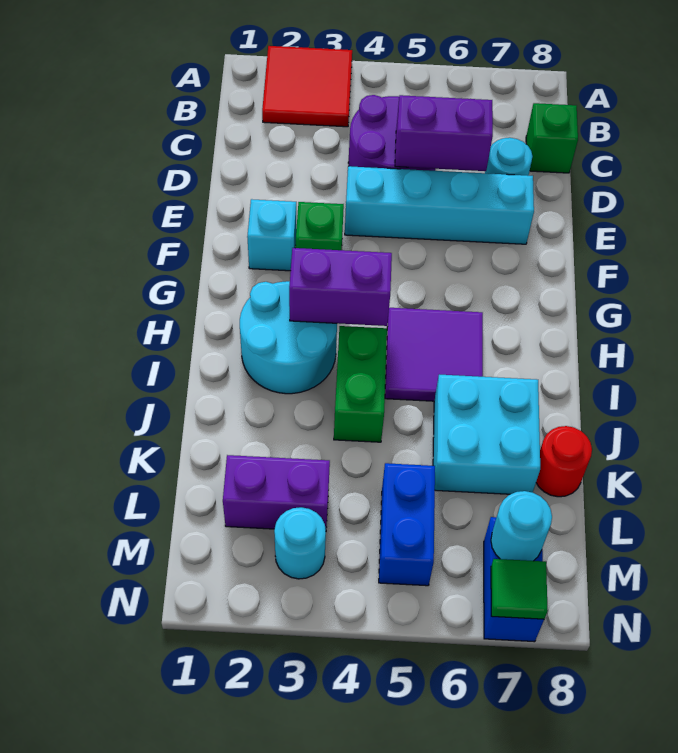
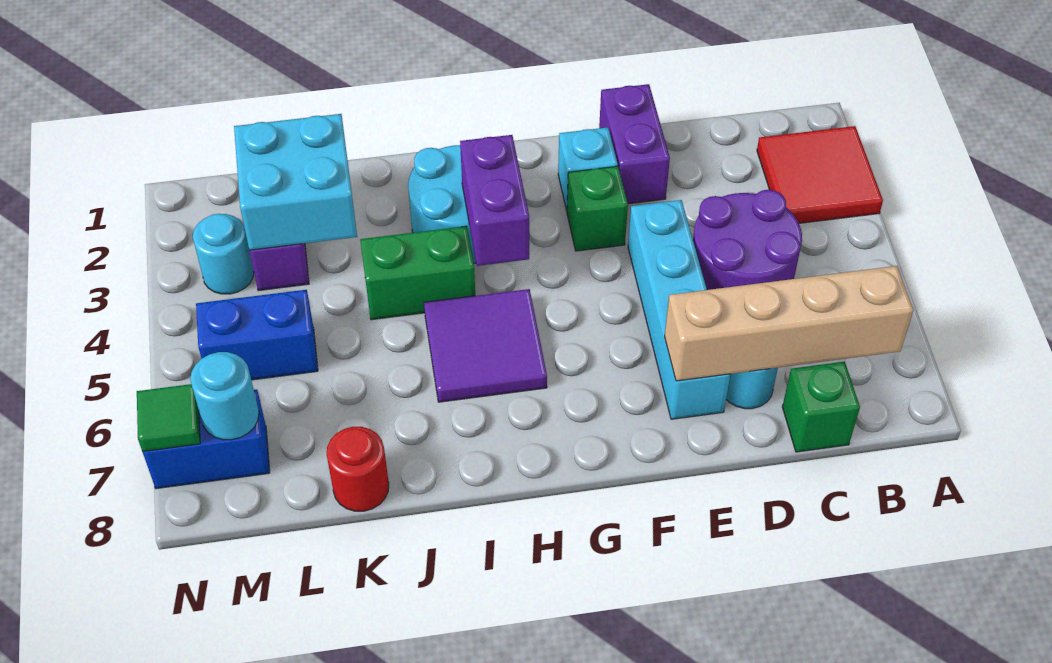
none -> tan brick B7:E7 level 2
purple brick D5:D6 level 2 -> purple brick E1:E2 level 1
cyan brick J6:K7 level 1 -> cyan brick K2:L3 level 2

